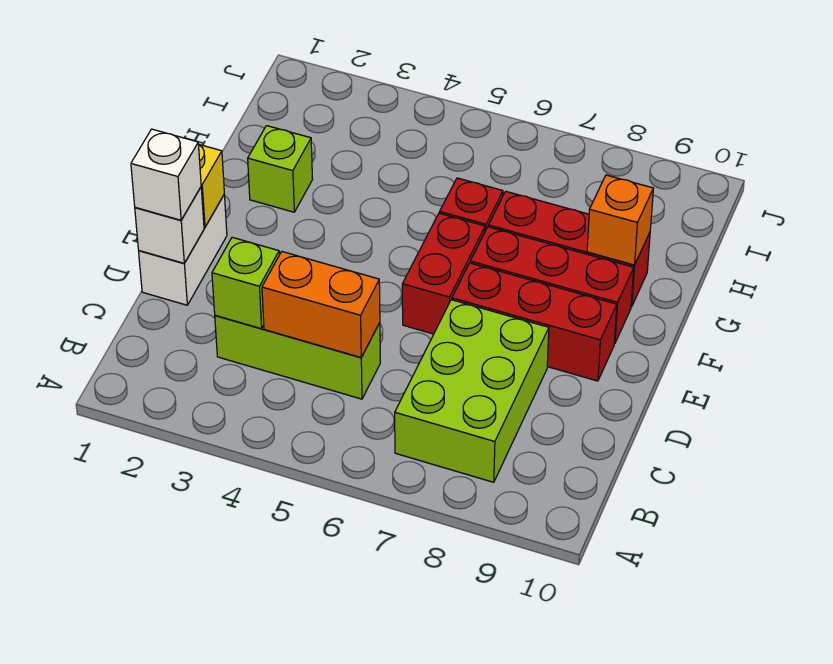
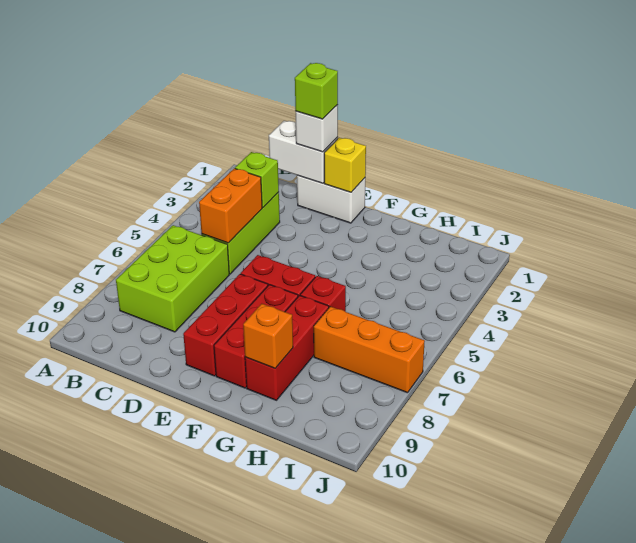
lime brick B7:D8 level 1 -> lime brick B6:C8 level 1
white brick D1 level 2 -> white brick C1:D1 level 2
lime brick G2 level 1 -> lime brick D1 level 4
none -> orange brick H7:J7 level 1

